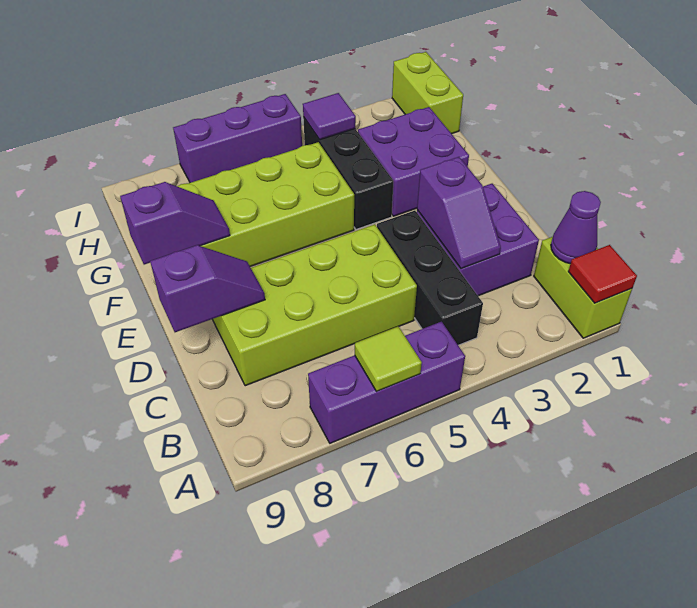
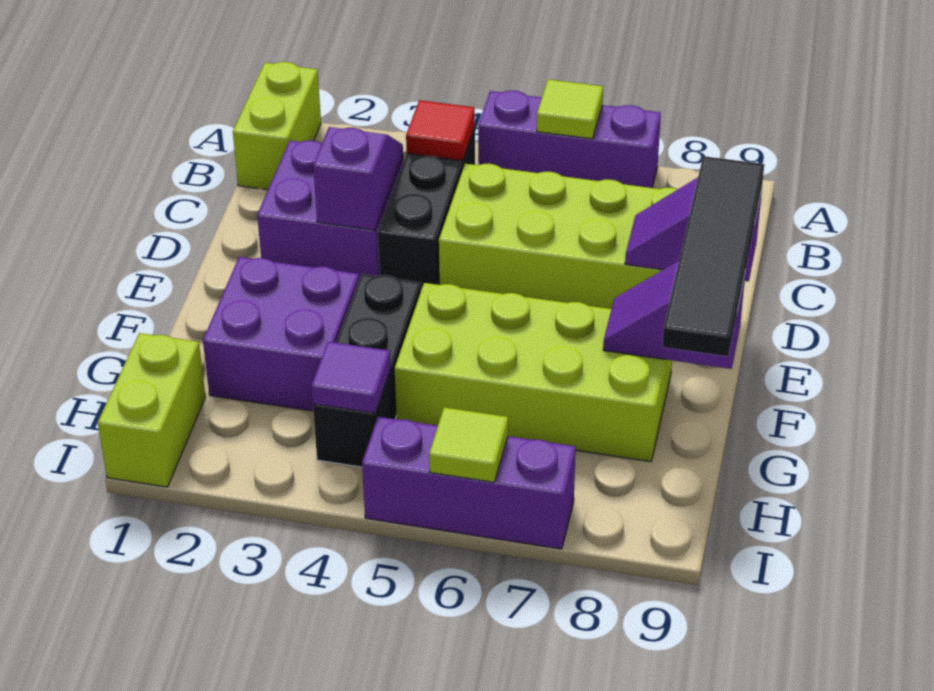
red tile A1 level 2 -> red tile B4 level 2
purple cone B1 level 2 -> none
none -> black tile D9:G9 level 3
none -> lime tile I6 level 2

